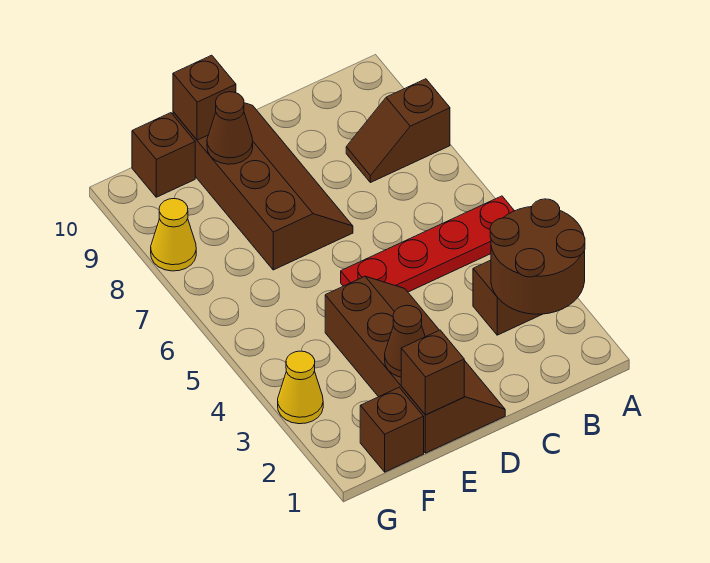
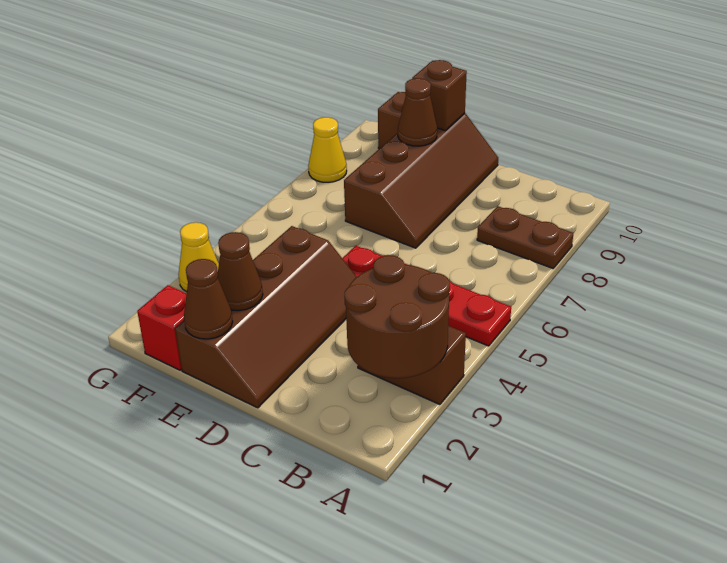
brown slope A8:B8 level 1 top A -> brown plate A8:B8 level 1
brown brick E1 level 2 -> brown cone E1 level 2
brown brick F1 level 1 -> red brick F1 level 1

